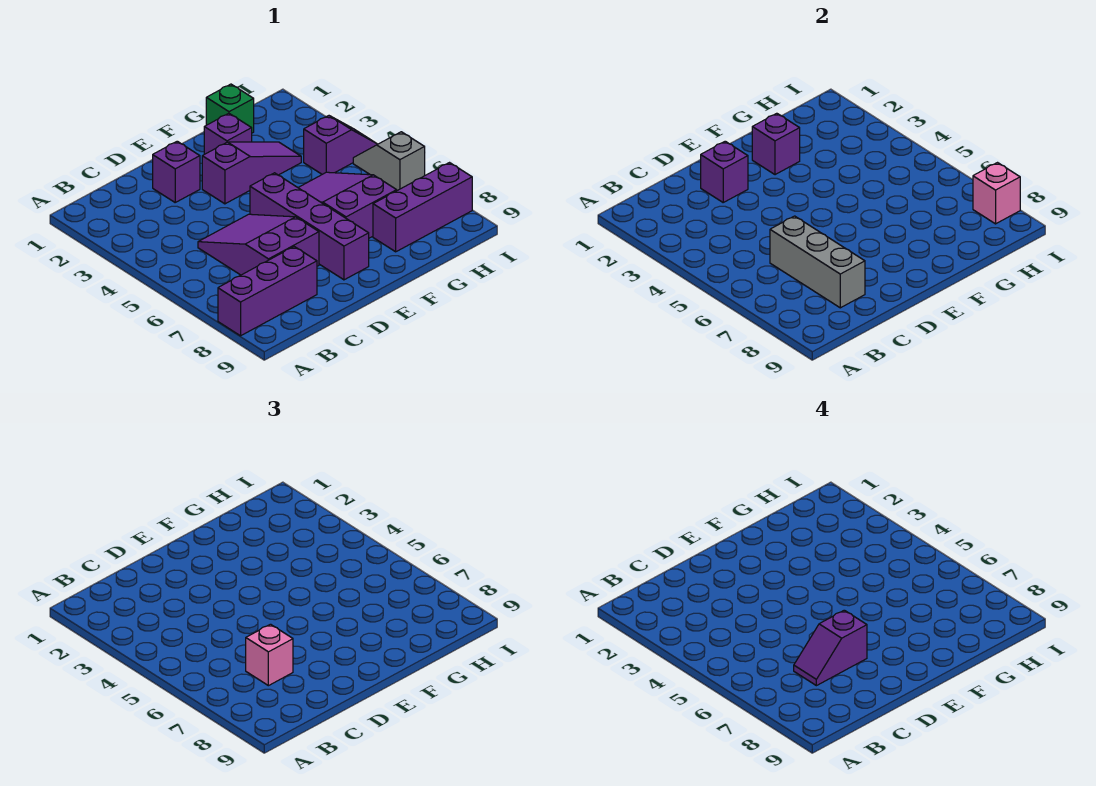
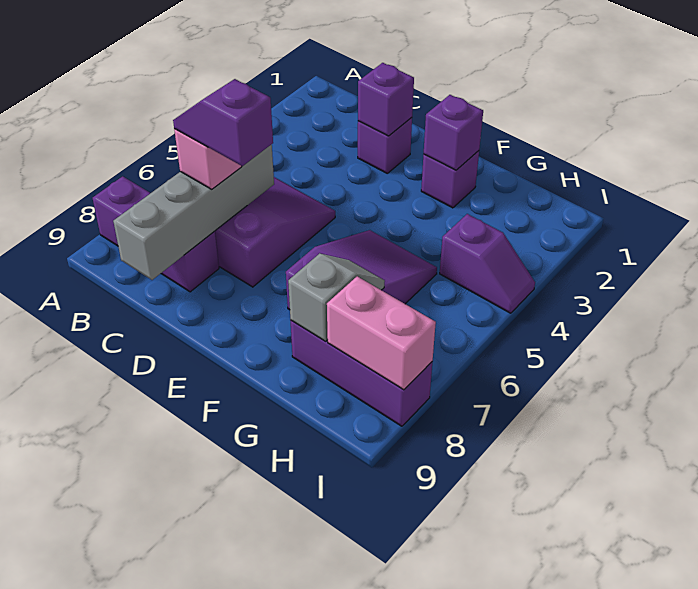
grey brick C6:C8 level 2 -> grey brick C6:C9 level 2
purple slope E3:G3 level 1 top E -> none
purple brick E5:E8 level 1 -> none
green brick G1 level 1 -> none
grey slope I5:I6 level 1 top 6 -> grey slope G7:G8 level 2 top 8
pink brick I8 level 2 -> pink brick H8:I8 level 2

